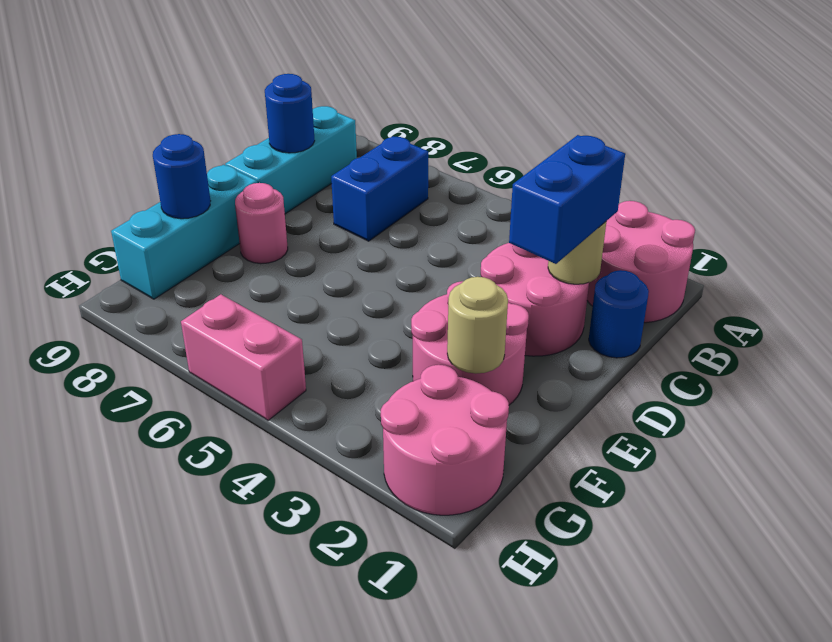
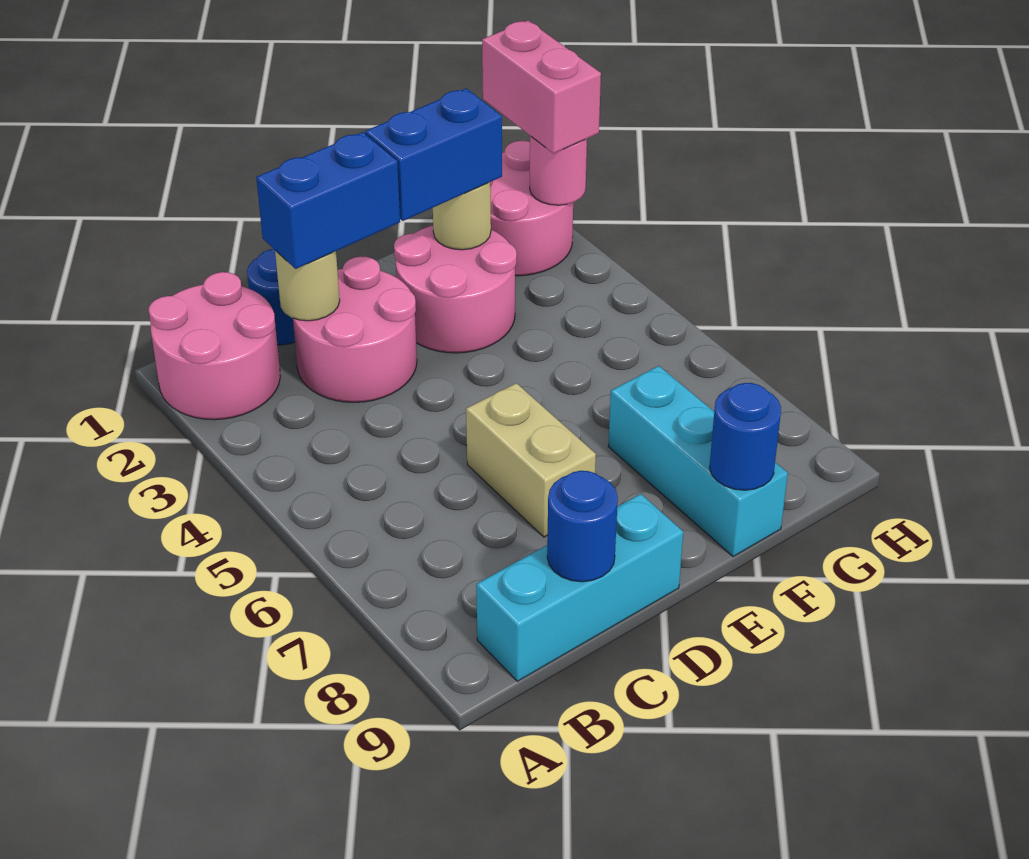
blue brick B7:C7 level 1 -> blue brick E2:F2 level 3
none -> tan brick D6:D7 level 1
pink round brick E8 level 1 -> pink round brick H2 level 2
cyan brick E9:G9 level 1 -> cyan brick F7:F9 level 1
pink brick H5:H6 level 1 -> pink brick H1:H2 level 3

